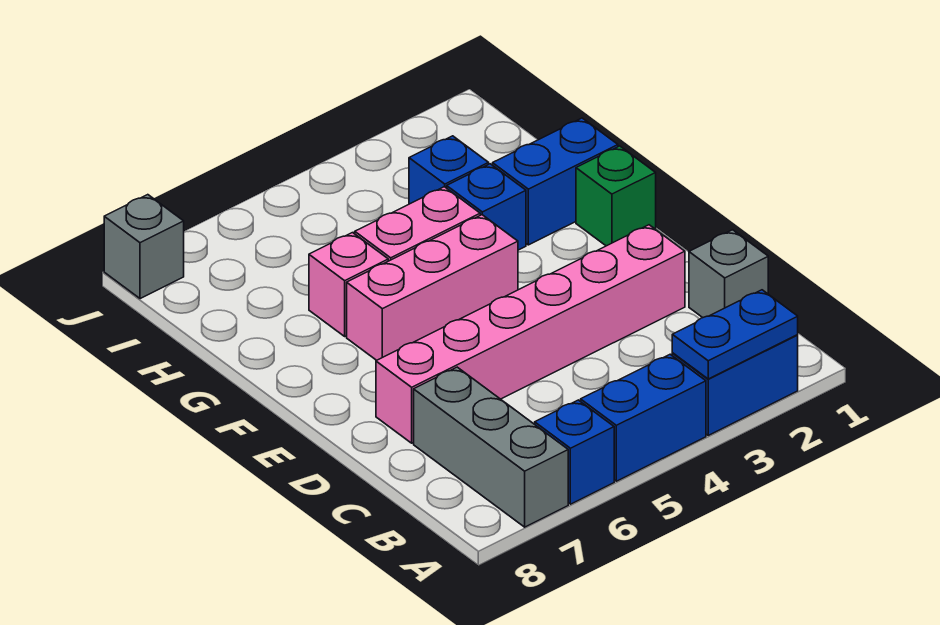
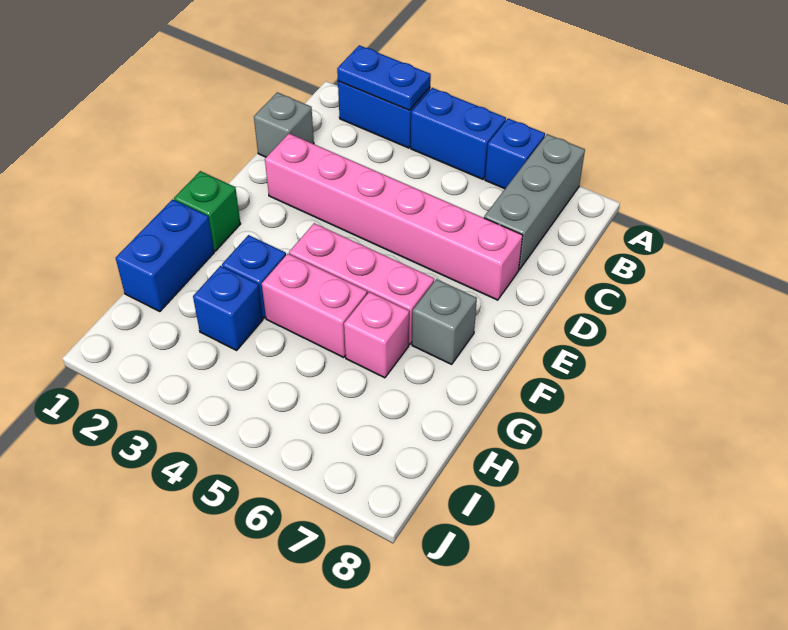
blue brick G1:G2 level 1 -> blue brick G1:H1 level 1
grey brick J8 level 1 -> grey brick F7 level 1

